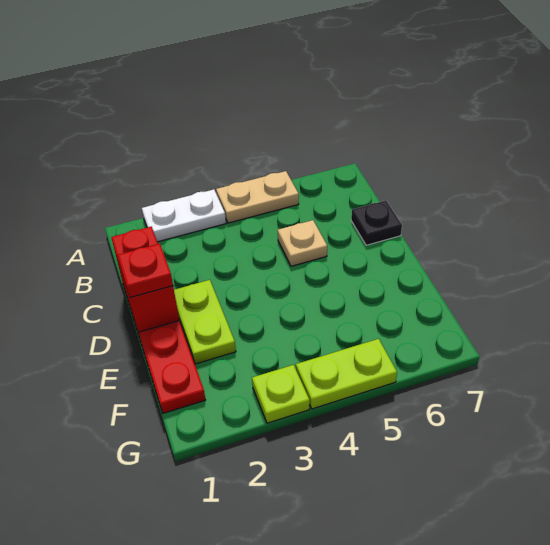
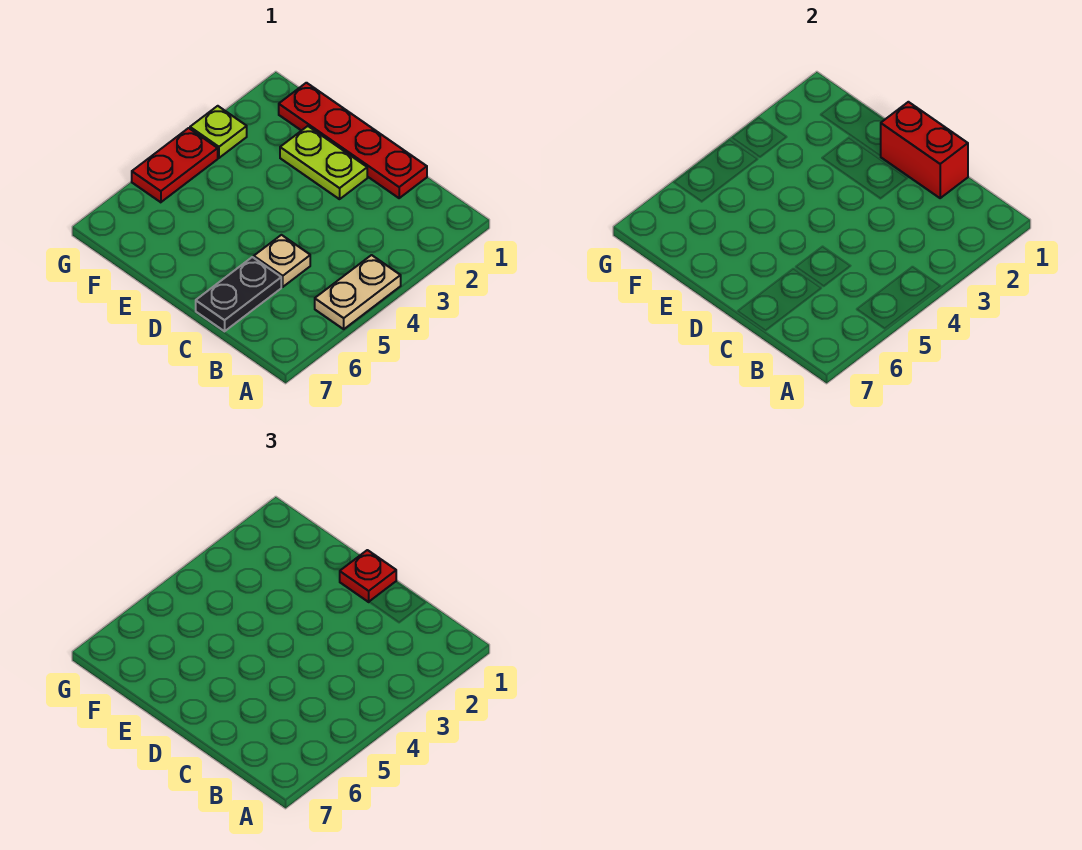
white plate A2:A3 level 1 -> none
black plate C7 level 1 -> black plate C6:C7 level 1
lime plate G4:G5 level 1 -> red plate G4:G5 level 1

